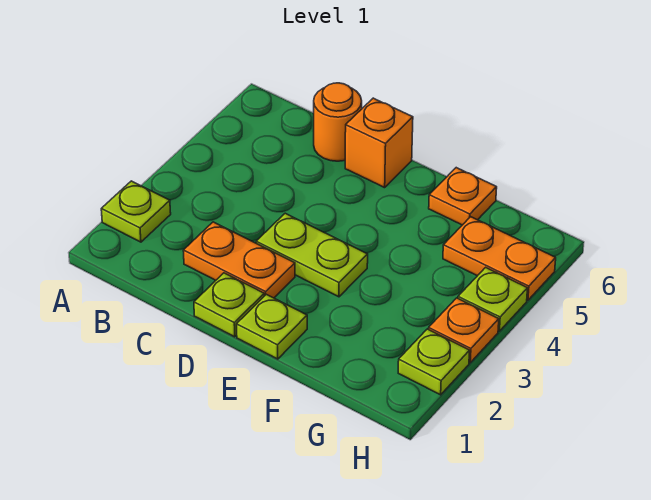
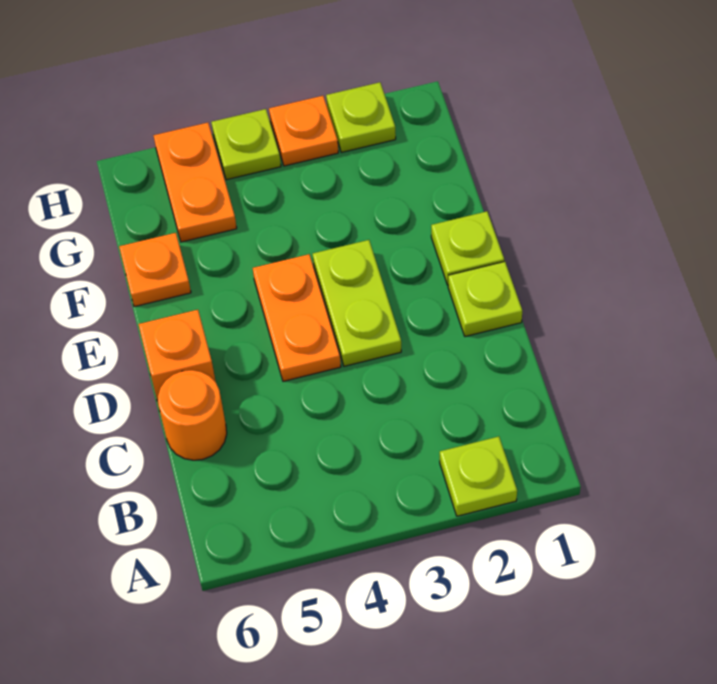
orange plate C2:D2 level 1 -> orange plate D4:E4 level 1

